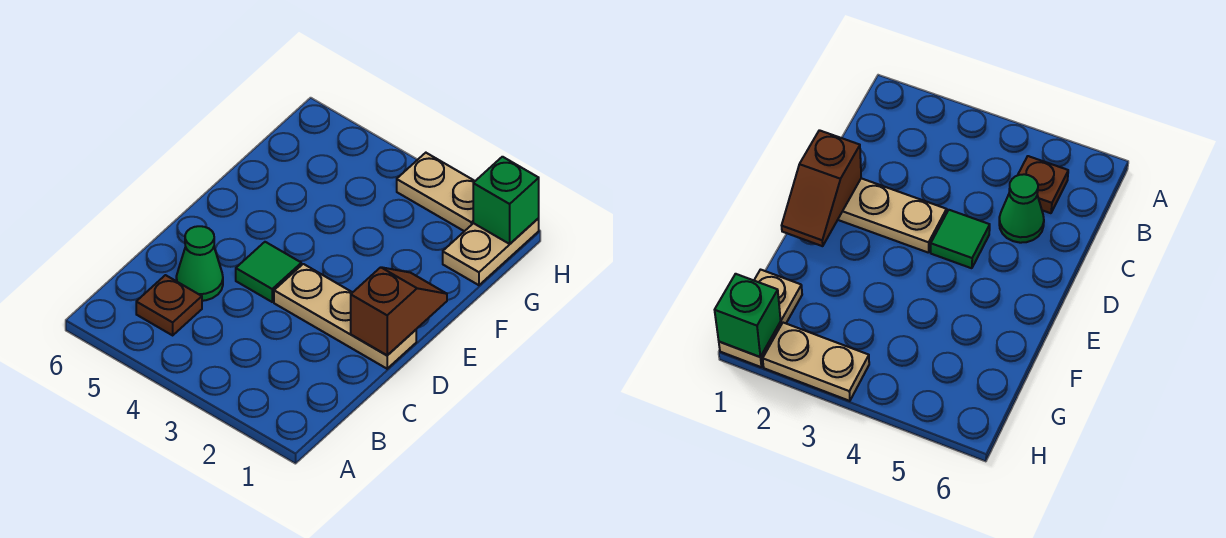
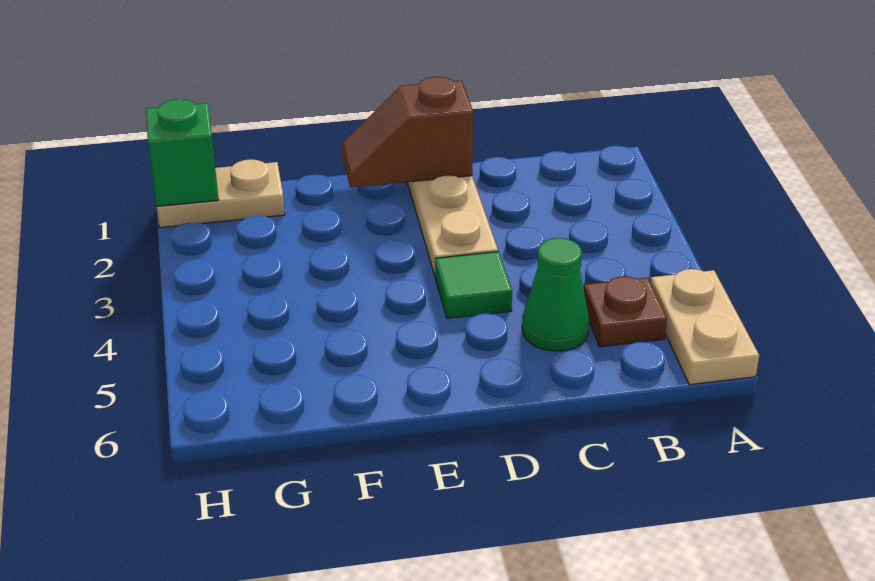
tan plate H2:H3 level 1 -> tan plate A5:A6 level 1

